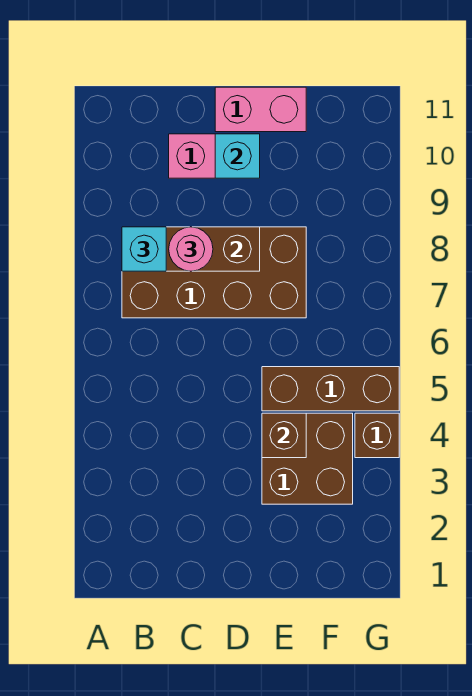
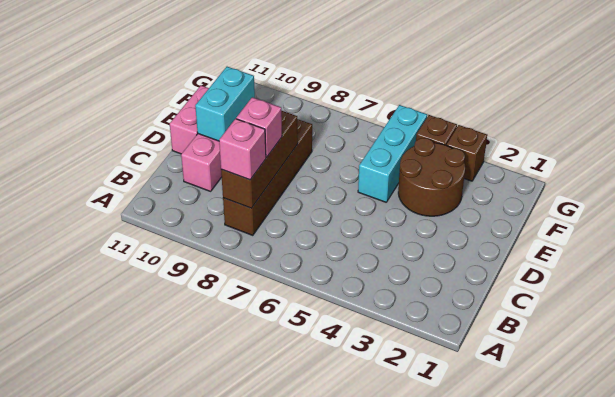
brown brick B7:E8 level 1 -> brown brick B8:E8 level 1
cyan brick B8 level 3 -> pink brick B8 level 3
pink round brick C8 level 3 -> pink brick C8 level 3
cyan brick D10 level 2 -> cyan brick D10:E10 level 2
brown brick E3:F4 level 1 -> brown round brick E3:F4 level 1
brown brick E4 level 2 -> brown brick G3 level 1
brown brick E5:G5 level 1 -> cyan brick E5:G5 level 1

